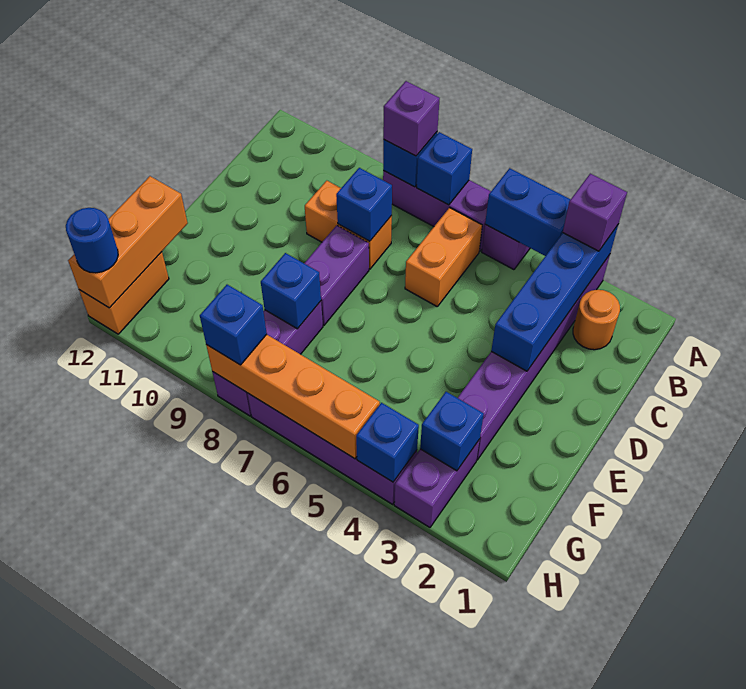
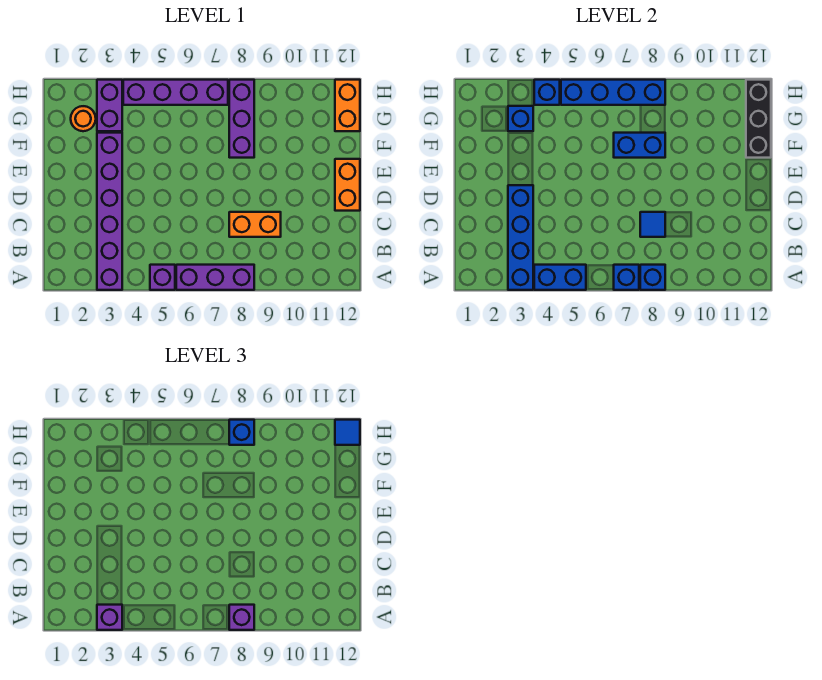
orange round brick B2 level 1 -> orange round brick G2 level 1
orange brick B6:C6 level 1 -> orange brick D12:E12 level 1
blue brick C8 level 2 -> blue tile C8 level 2
purple brick D8:E8 level 1 -> none
blue brick F8 level 2 -> blue brick F7:F8 level 2
orange brick F12:H12 level 2 -> black brick F12:H12 level 2
orange brick H5:H8 level 2 -> blue brick H5:H8 level 2
blue round brick H12 level 3 -> blue tile H12 level 3

